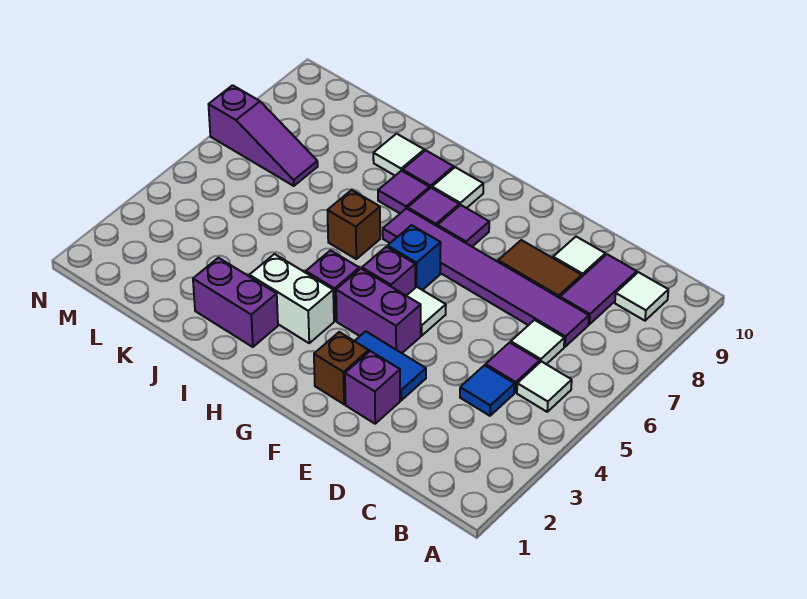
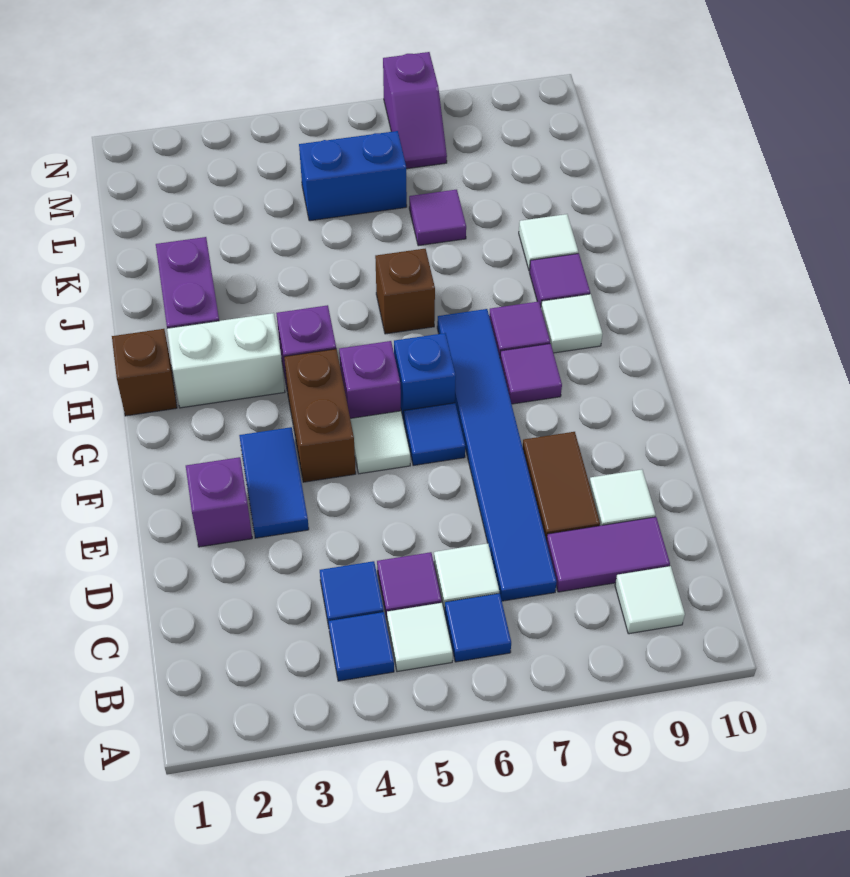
none -> blue tile B4 level 1
none -> blue tile B6 level 1
purple tile C7:H7 level 1 -> blue tile C7:H7 level 1
brown brick F2 level 1 -> brown brick H1 level 1
purple brick F4:G4 level 1 -> brown brick F4:G4 level 1
none -> blue tile F6 level 1
white brick H3:I3 level 1 -> white brick H2:H3 level 1
purple tile I8 level 1 -> purple tile K7 level 1
none -> blue brick L5:L6 level 1
purple slope L7:N7 level 1 top N -> purple slope M7:N7 level 1 top N

